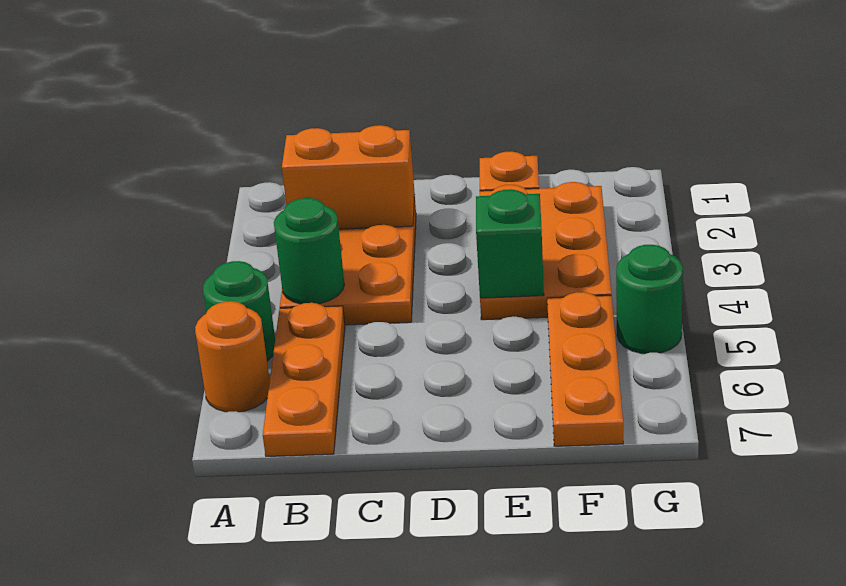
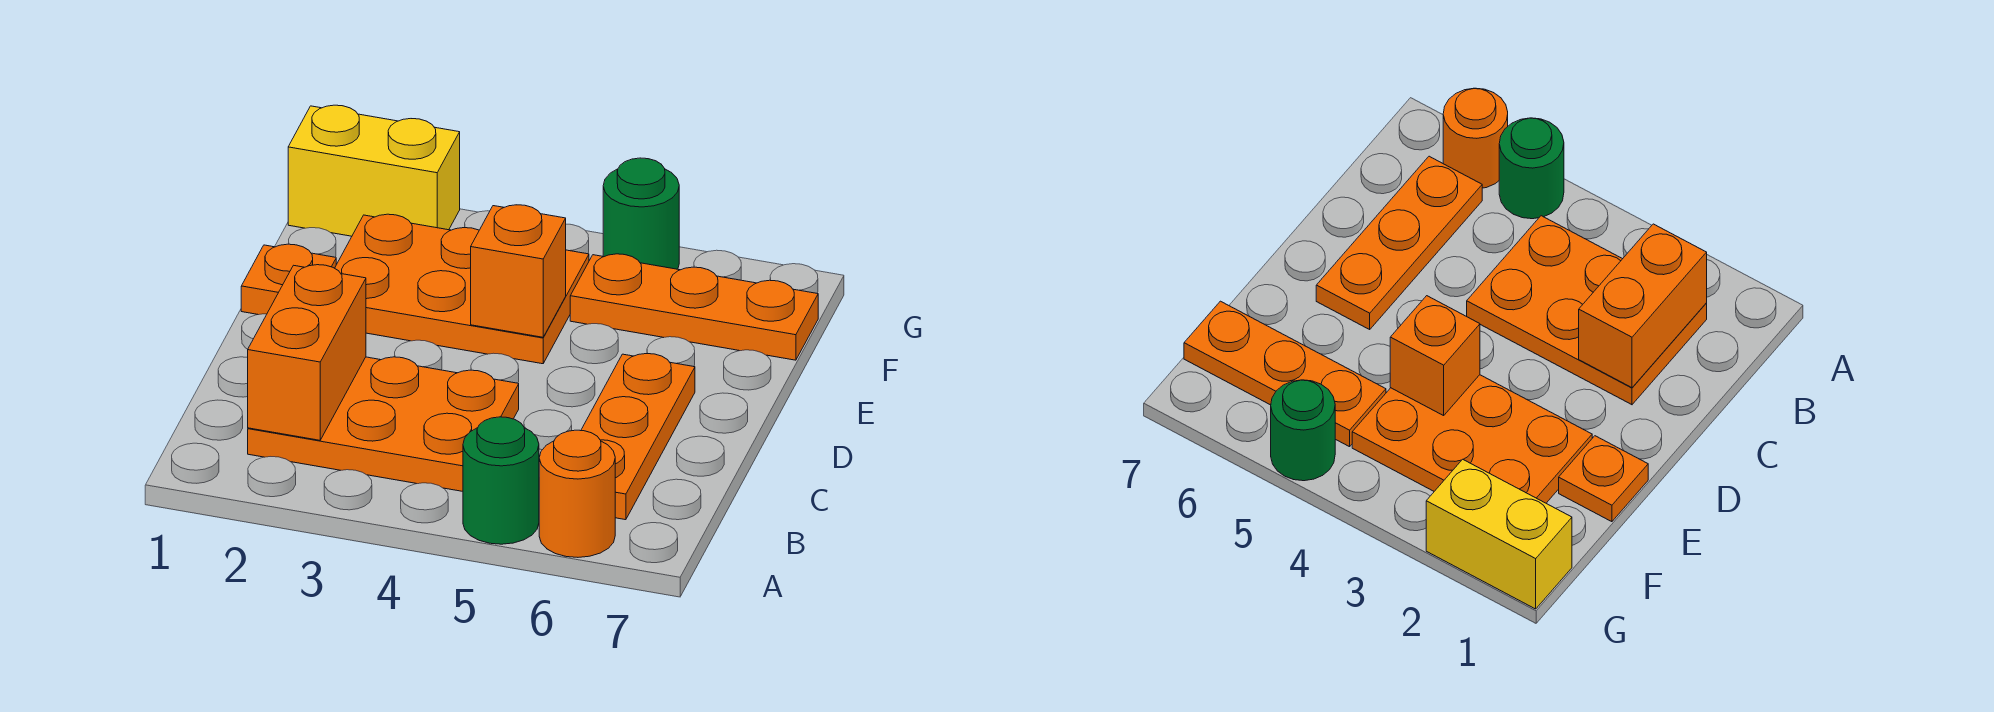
green round brick B4 level 2 -> none
orange plate B5:B7 level 1 -> orange plate B6:D6 level 1
green brick E4 level 2 -> orange brick E4 level 2
none -> yellow brick G1:G2 level 1

